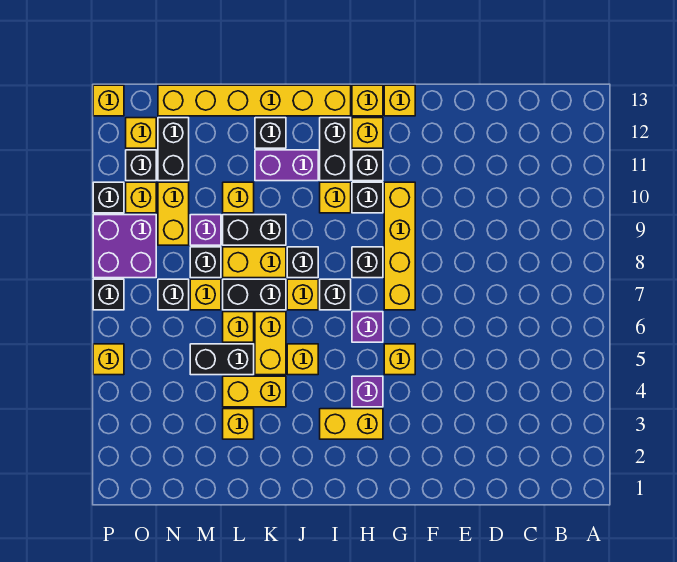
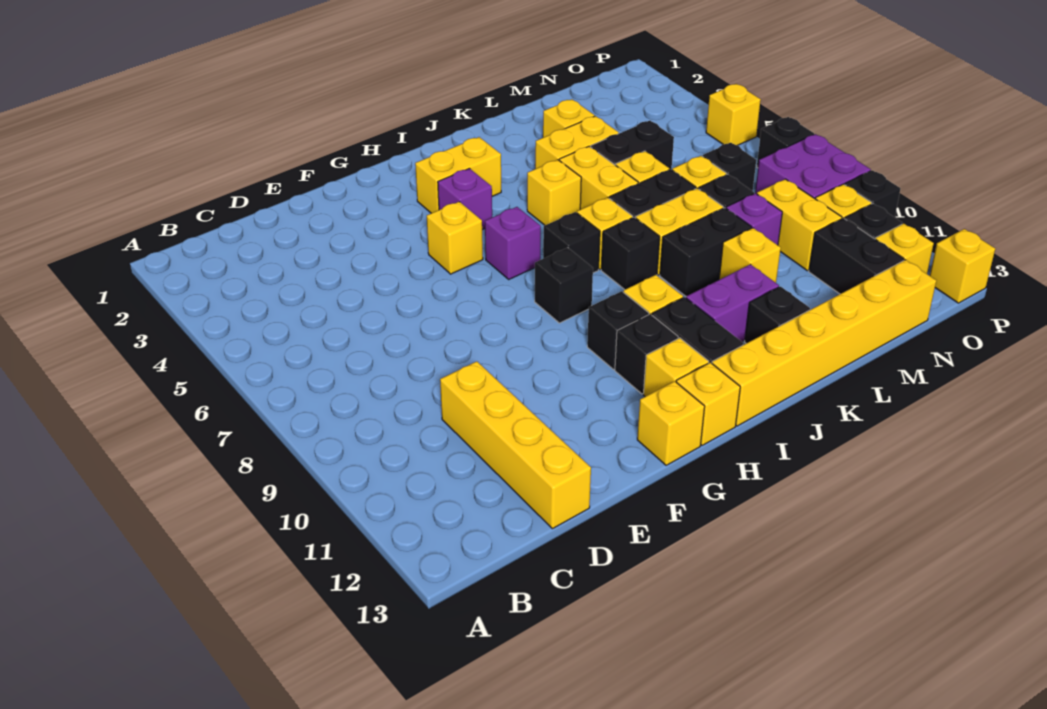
yellow brick G7:G10 level 1 -> yellow brick D10:D13 level 1

